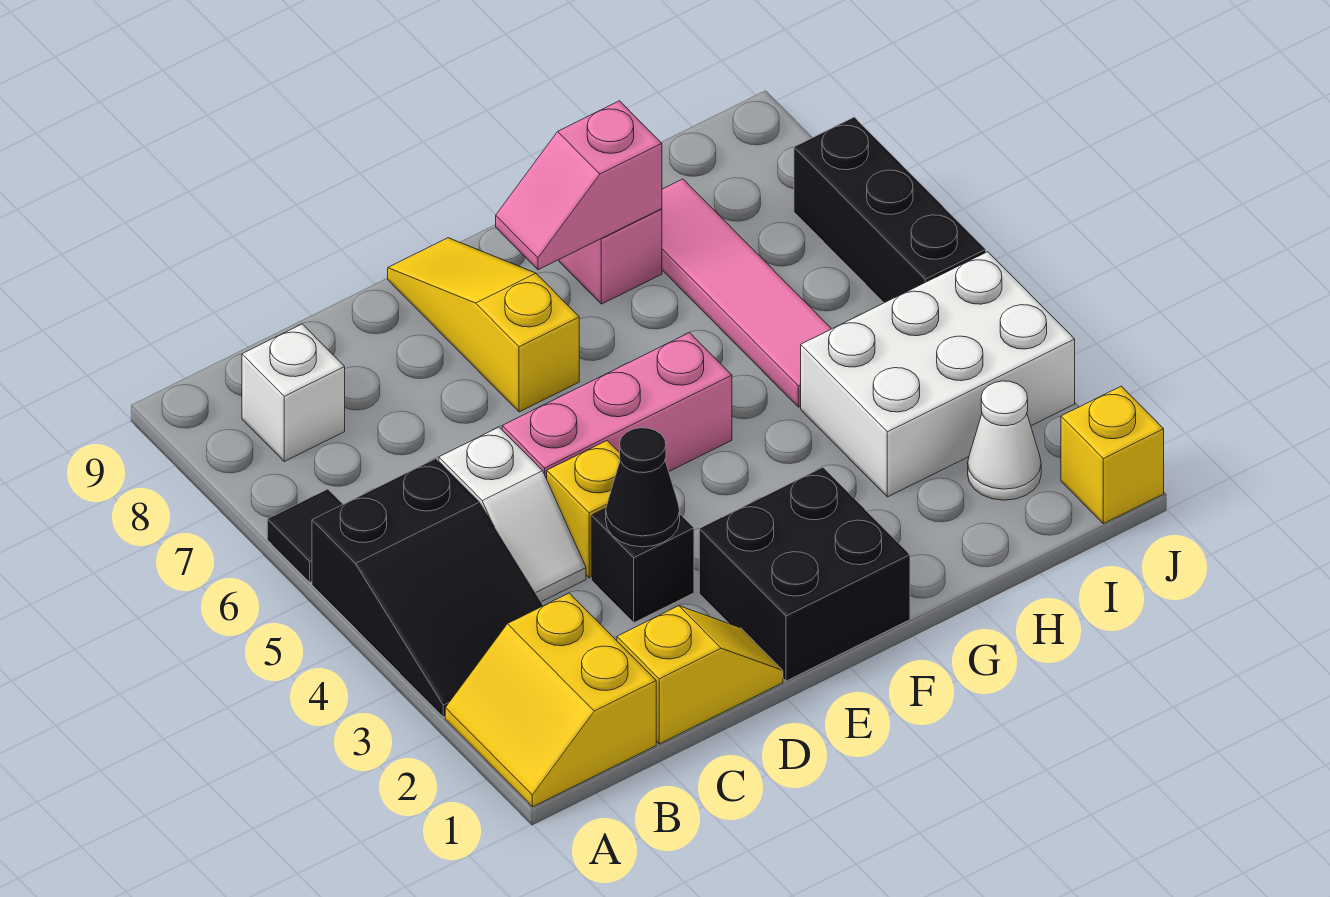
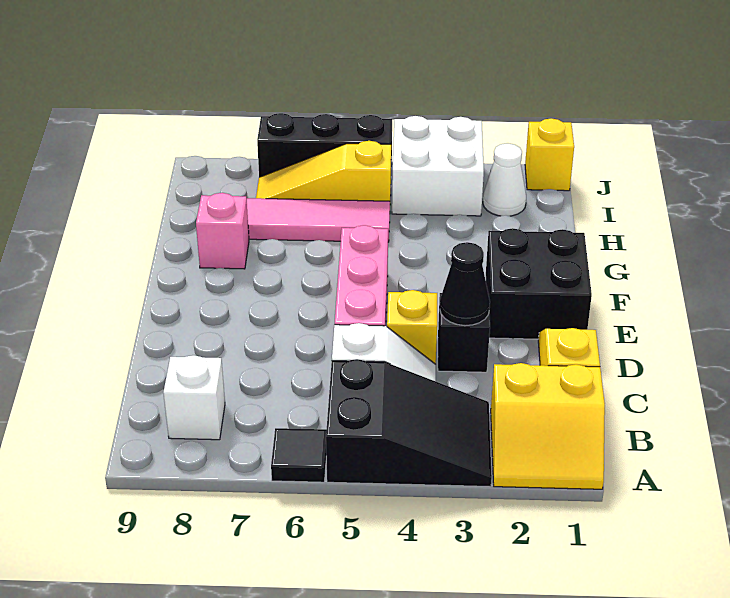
yellow slope E7:E9 level 1 top 7 -> yellow slope I5:I7 level 1 top 5
pink slope F8:G8 level 2 top G -> none
white brick H3:J4 level 1 -> white brick I3:J4 level 1

